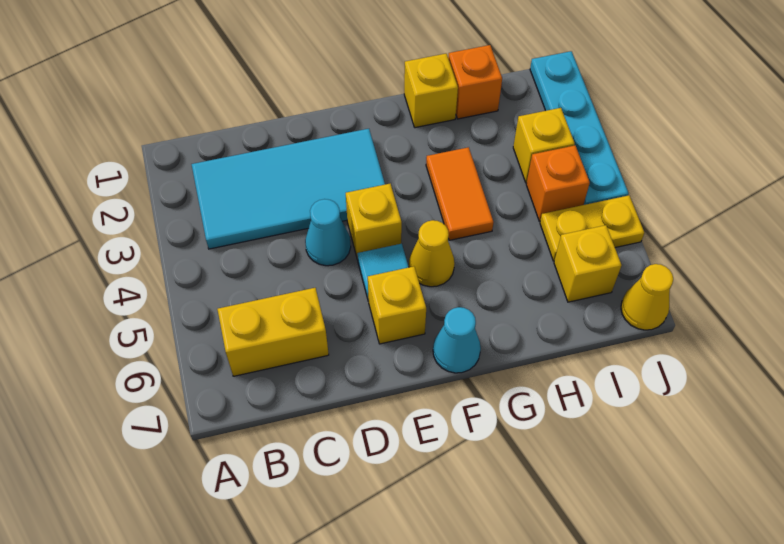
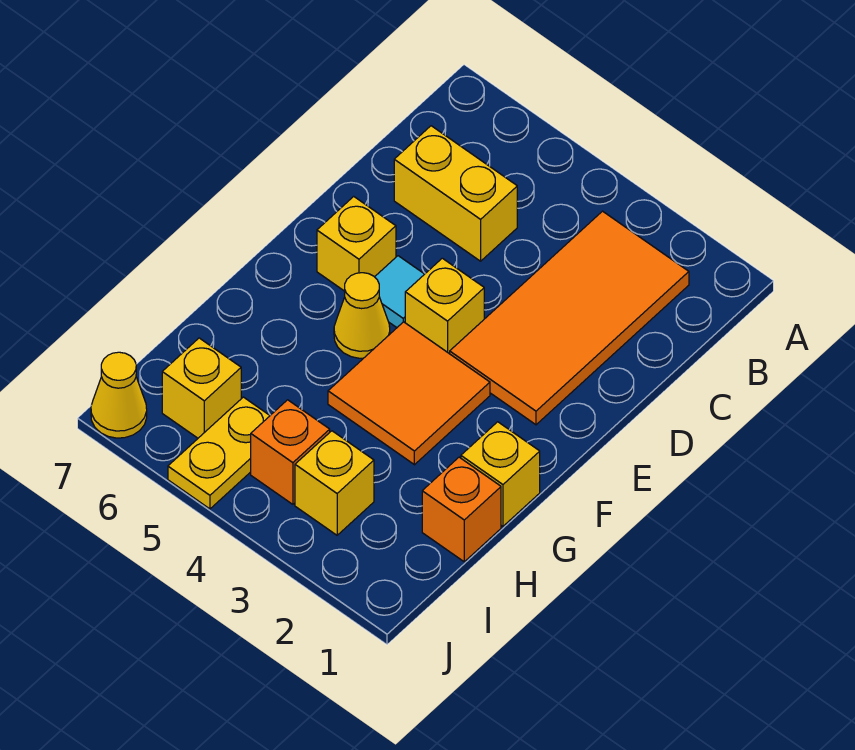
cyan tile B2:E3 level 1 -> orange tile B2:E3 level 1
yellow brick B6:C6 level 1 -> yellow brick C5:C6 level 1
cyan cone D4 level 1 -> none
cyan cone F7 level 1 -> none
orange tile G3:G4 level 1 -> orange tile F3:G4 level 1
cyan plate J1:J4 level 1 -> none

